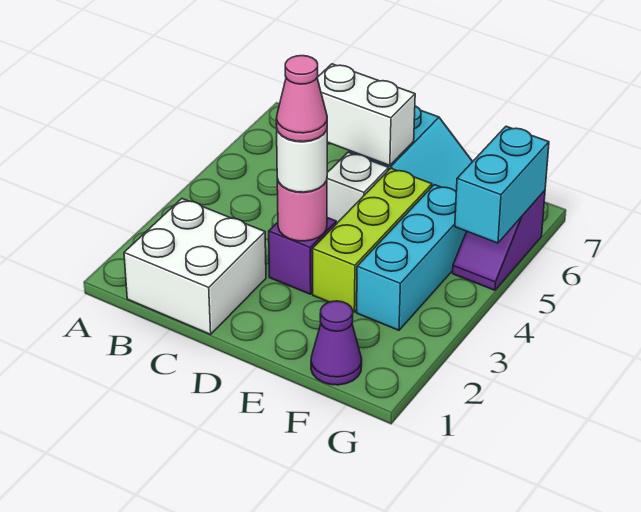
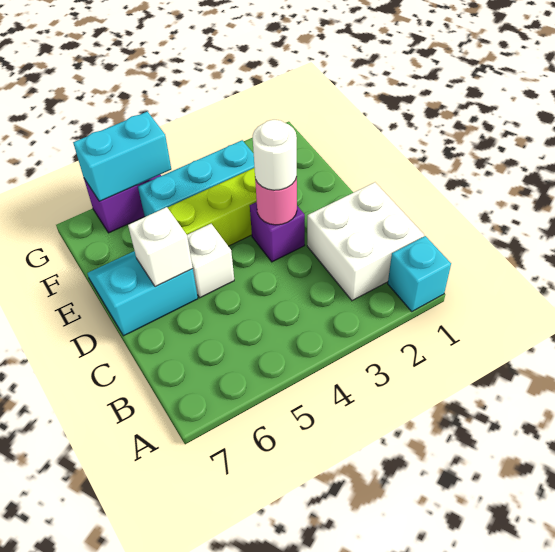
none -> cyan brick A1 level 1
white brick C6:D6 level 2 -> white brick D6 level 2
pink cone D3 level 4 -> none
purple cone F1 level 1 -> none

